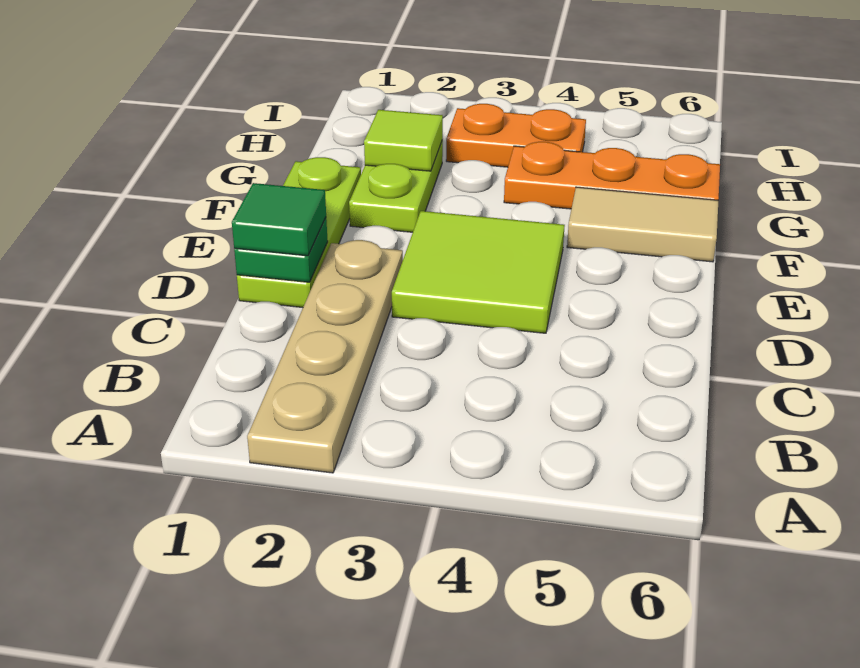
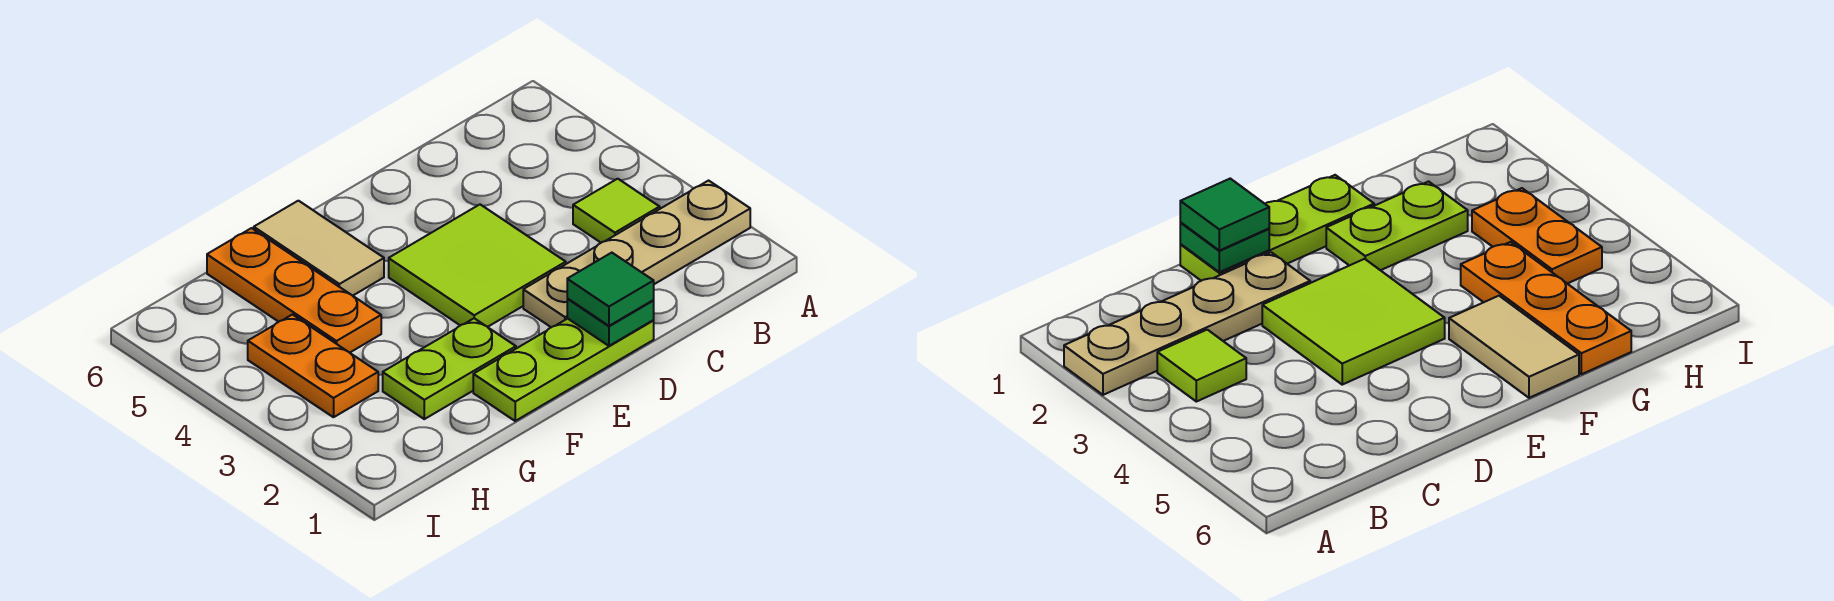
lime tile G2 level 2 -> lime tile B3 level 1

